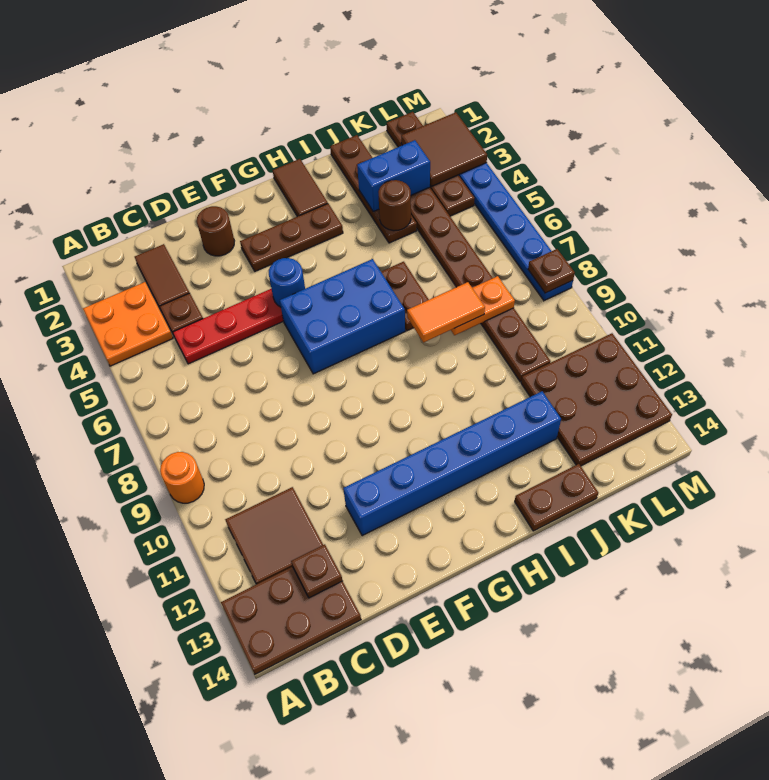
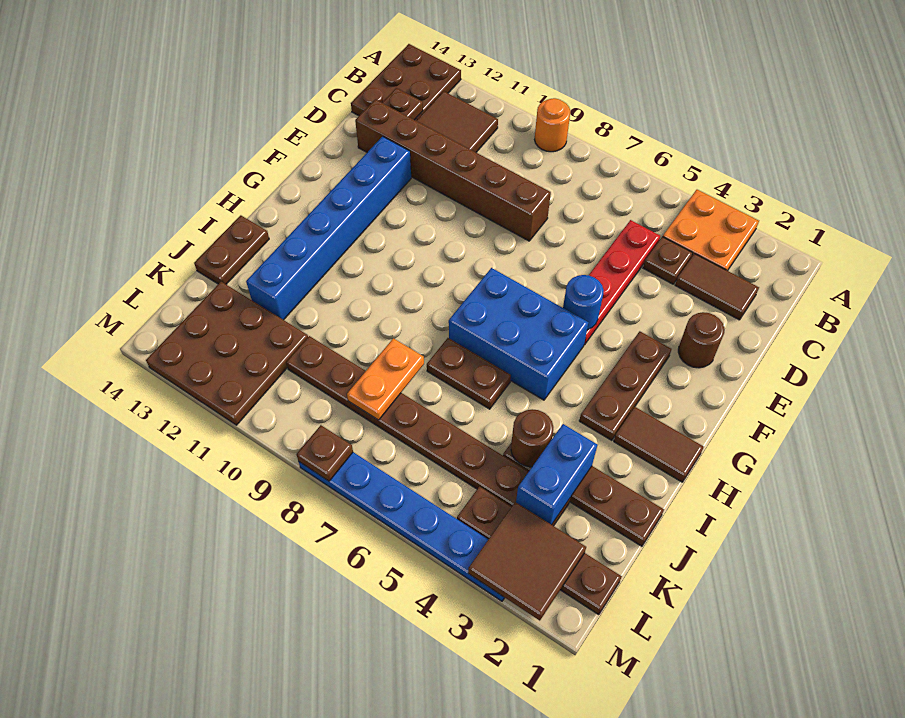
none -> brown brick D8:D13 level 1
blue brick F6:H7 level 1 -> blue brick G5:H7 level 1
orange tile I8:J8 level 3 -> none

